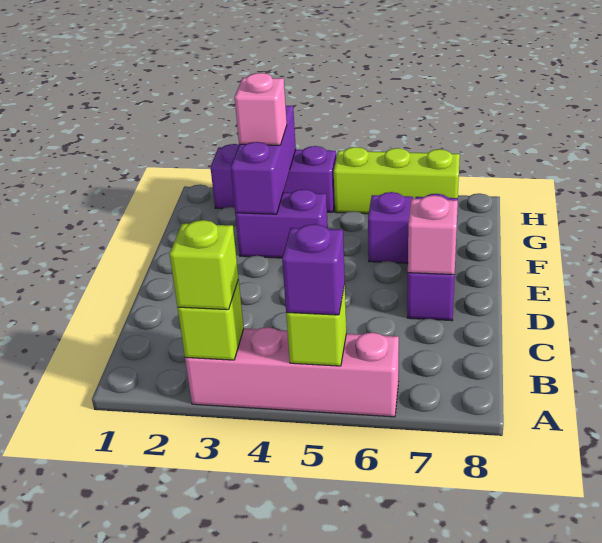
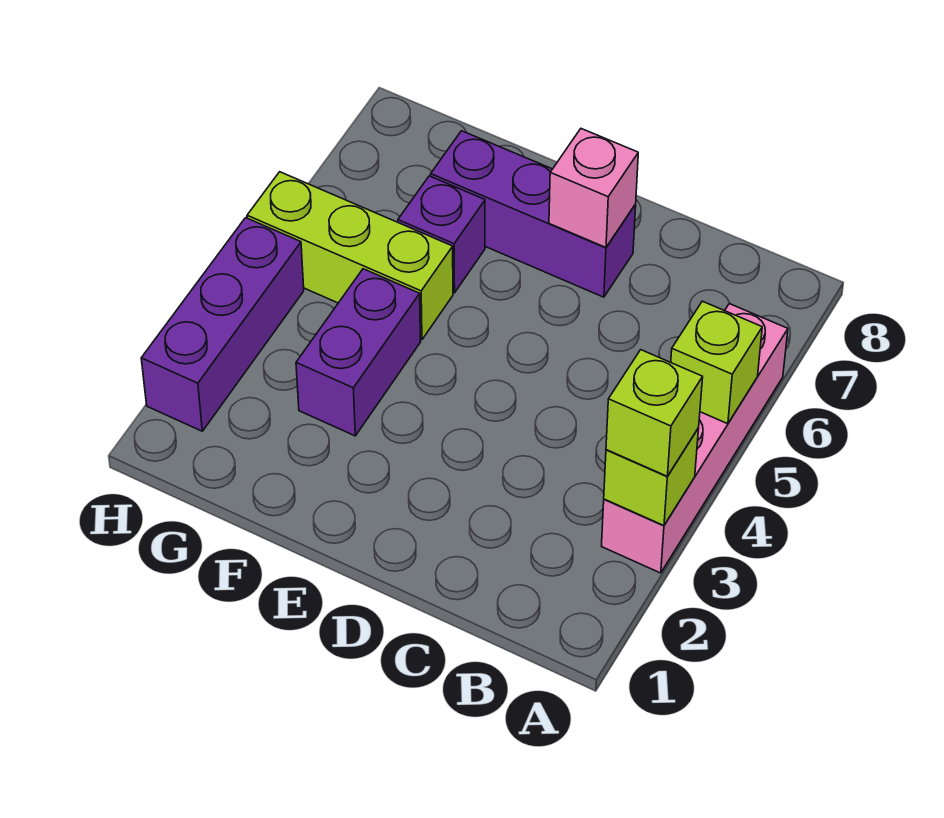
purple brick A5 level 3 -> none
purple brick F3:H3 level 2 -> none
pink brick G3 level 3 -> none
lime brick H5:H7 level 1 -> lime brick F5:H5 level 1

